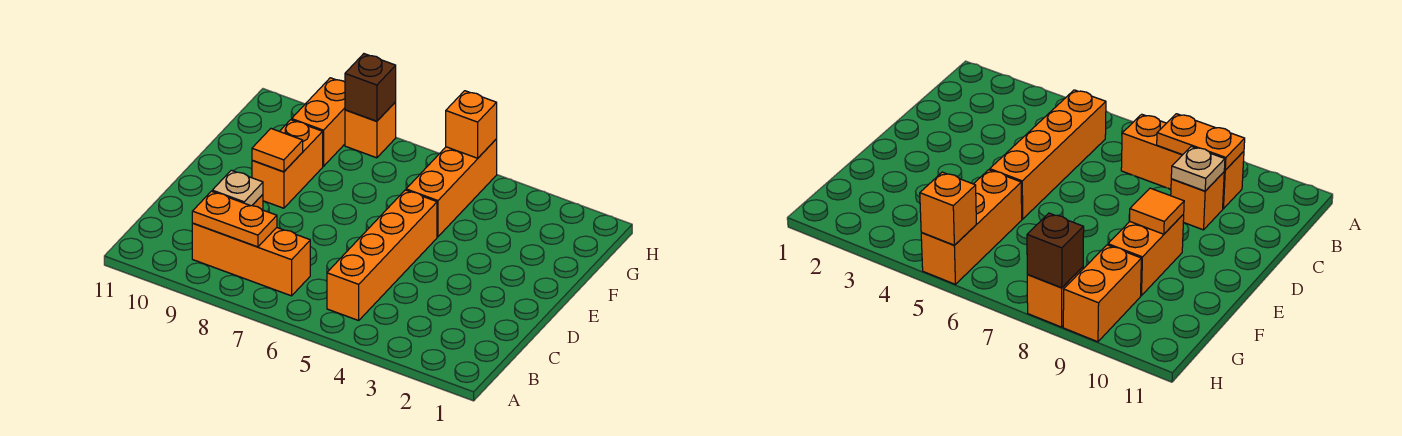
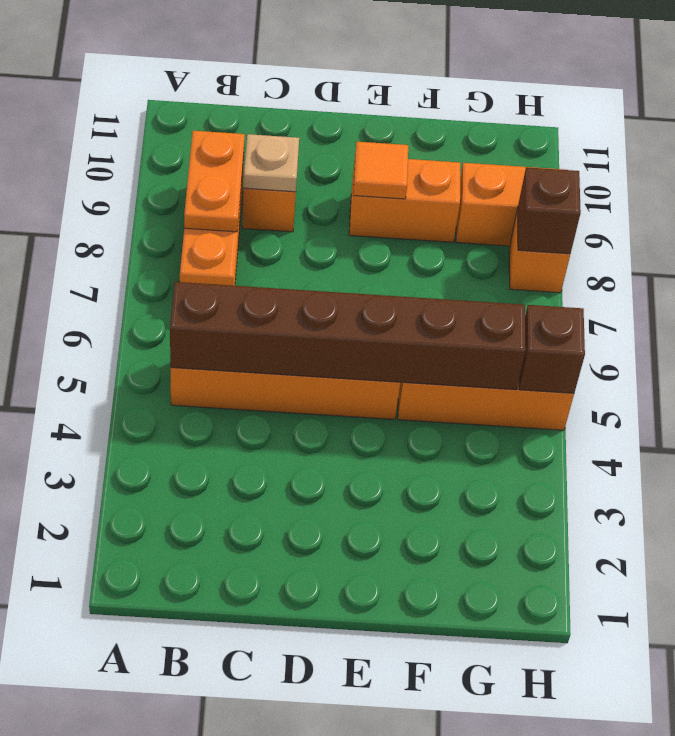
none -> brown brick B5:G5 level 2
orange brick H5 level 2 -> brown brick H5 level 2

